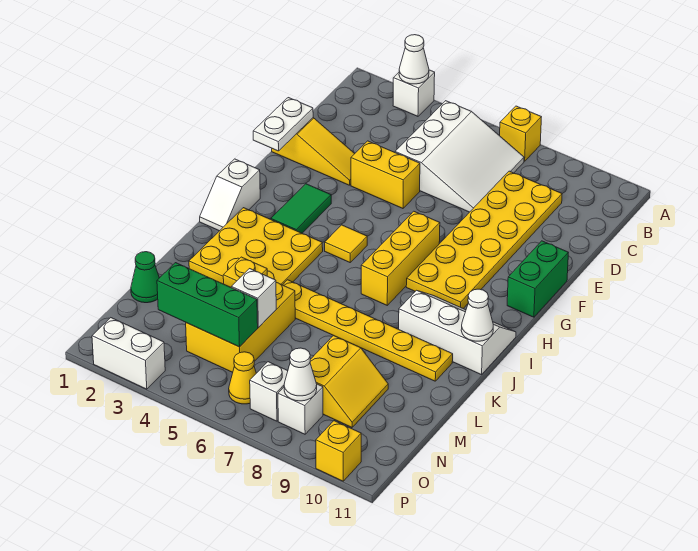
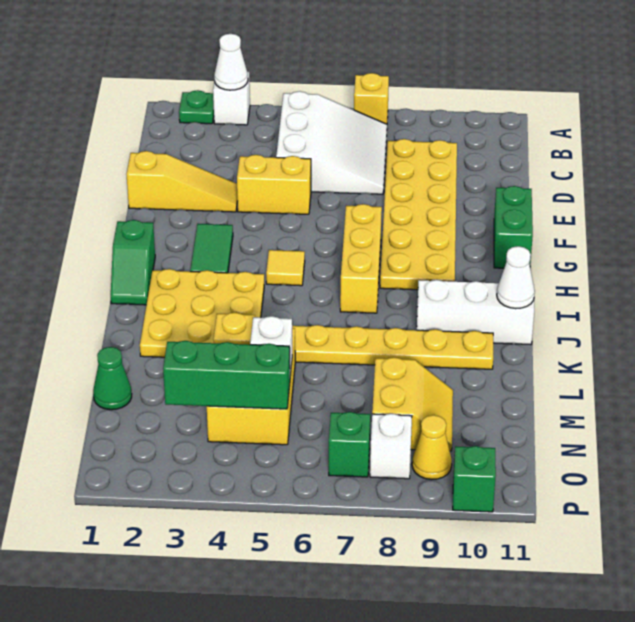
none -> green plate A2 level 1
white plate E1:F1 level 2 -> none
white slope H1:I1 level 1 top H -> green slope H1:I1 level 1 top H
yellow cone O6 level 1 -> yellow cone O9 level 1
white brick O7 level 1 -> green brick O7 level 1
white cone O8 level 2 -> none
white brick P2:P3 level 1 -> none
yellow brick P10 level 1 -> green brick P10 level 1

